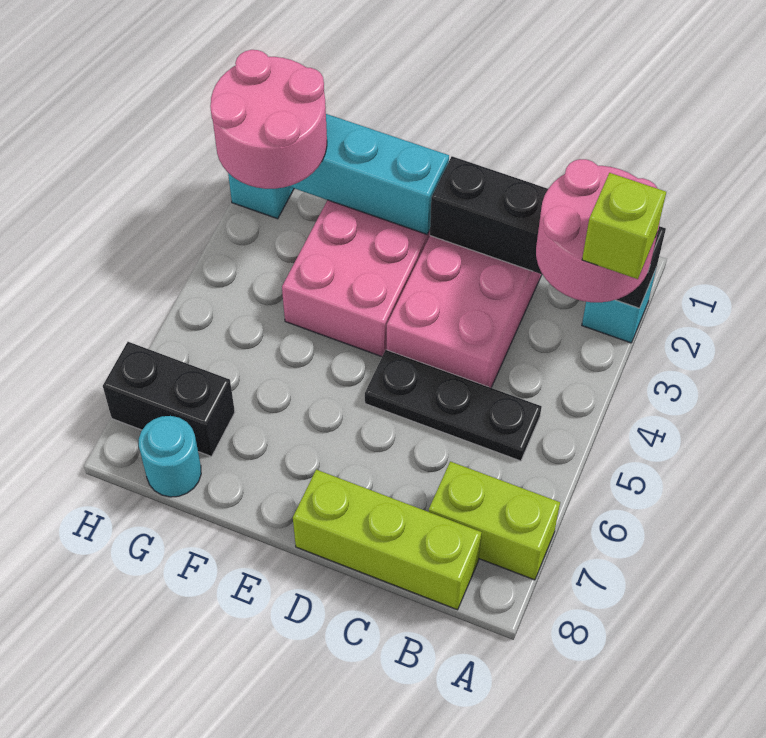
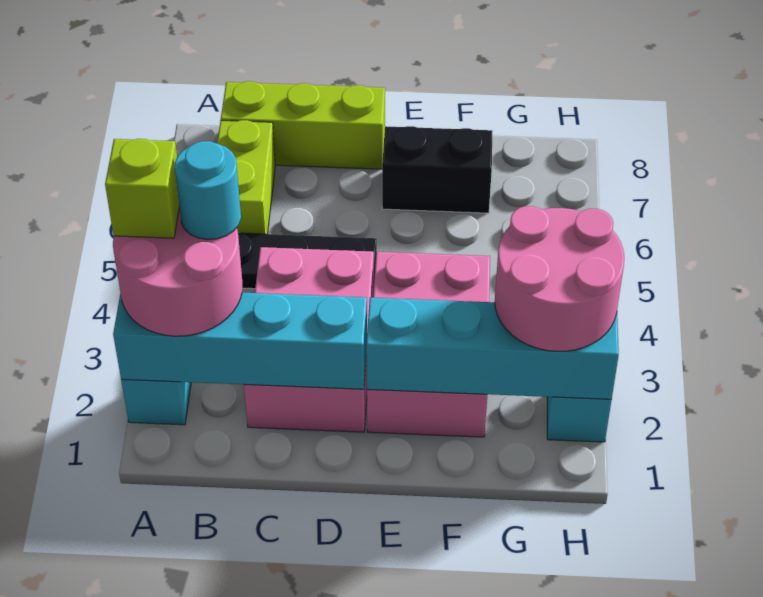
black brick A2:D2 level 2 -> cyan brick A2:D2 level 2
lime brick A7:B7 level 1 -> lime brick B6:B7 level 1
black brick G7:H7 level 1 -> black brick E7:F7 level 1
cyan round brick G8 level 1 -> cyan round brick B3 level 4

